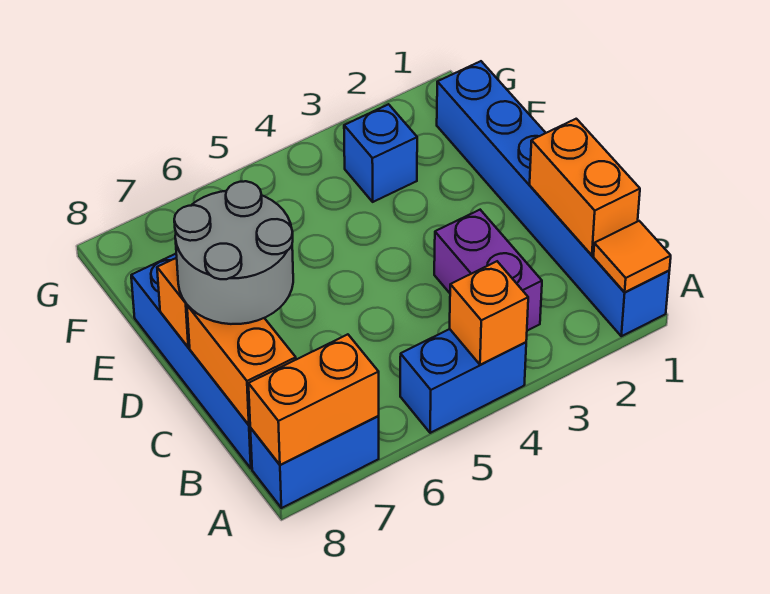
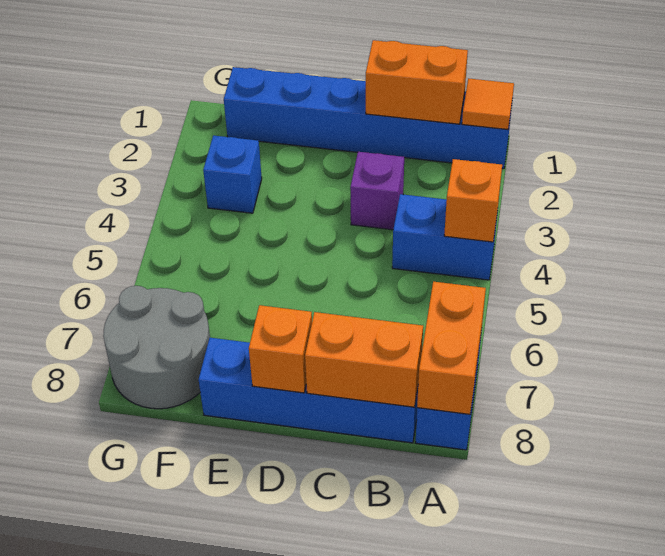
blue brick A4:A5 level 1 -> blue brick A4:B4 level 1
purple brick B3:C3 level 1 -> purple brick C3 level 1
grey round brick C7:D8 level 3 -> grey round brick F7:G8 level 1

